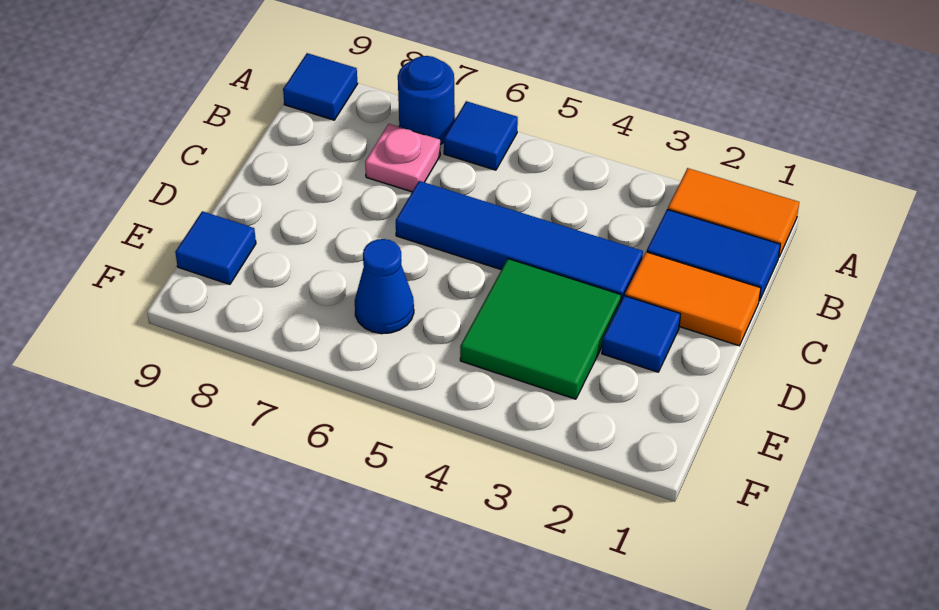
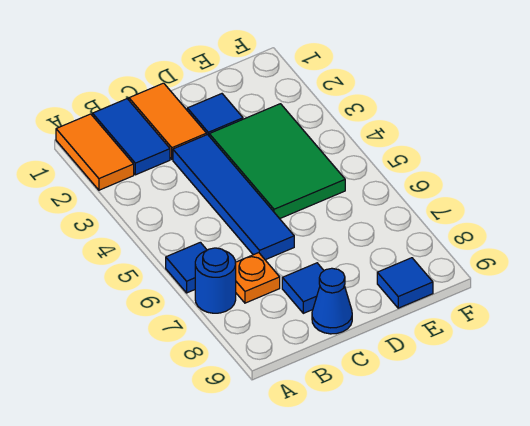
blue tile A9 level 1 -> blue tile C8 level 1
pink plate B7 level 1 -> orange plate B7 level 1
green tile D3:E4 level 1 -> green tile D3:E5 level 1
blue cone E6 level 1 -> blue cone C9 level 1

